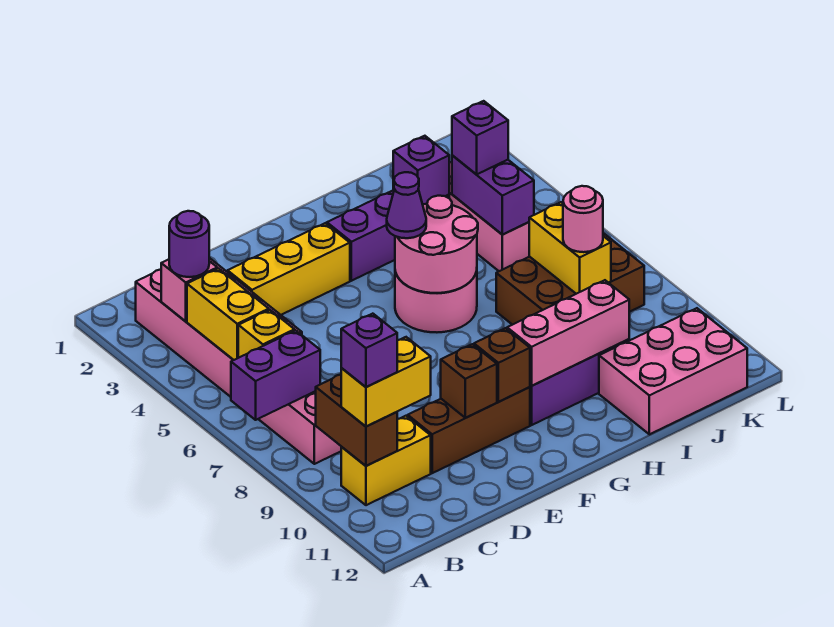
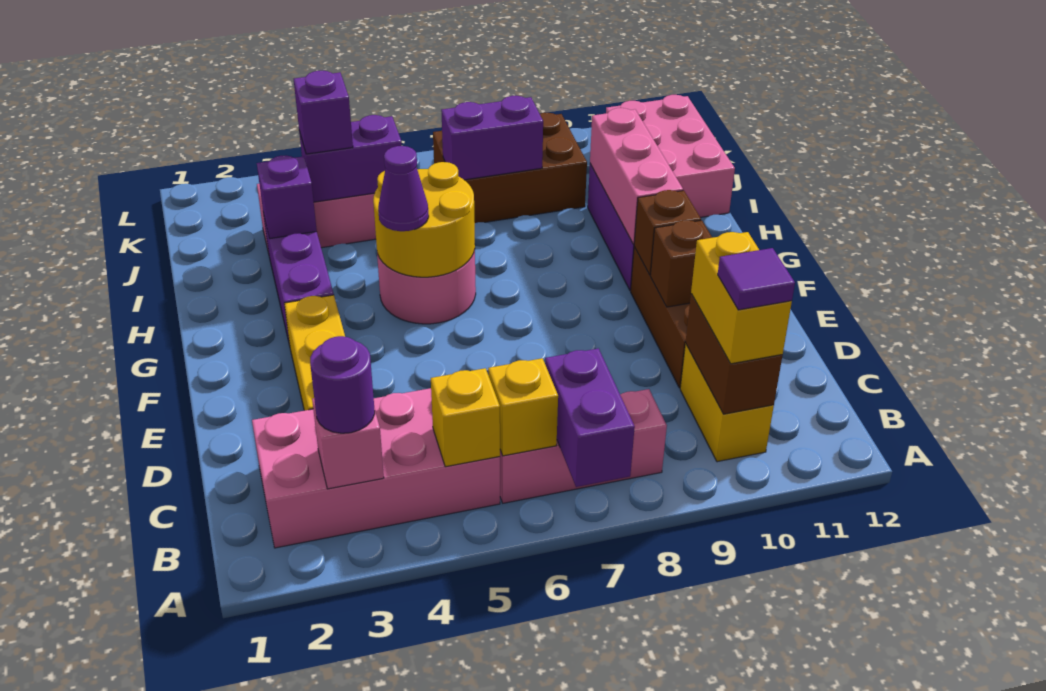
yellow brick B4:B5 level 2 -> yellow brick B5 level 2
brown brick B9:B10 level 2 -> brown brick B10:C10 level 2
purple brick B10 level 4 -> purple tile B10 level 4
pink round brick G5:H6 level 2 -> yellow round brick G5:H6 level 2
brown brick I7:K8 level 1 -> brown brick J7:K9 level 1
yellow brick J7:J8 level 2 -> purple brick J7:J8 level 2
pink round brick J8 level 3 -> none

